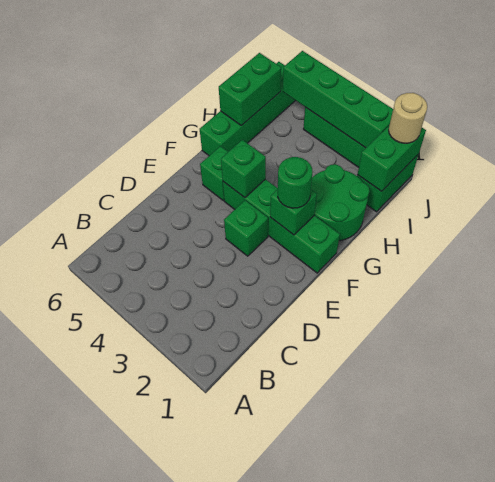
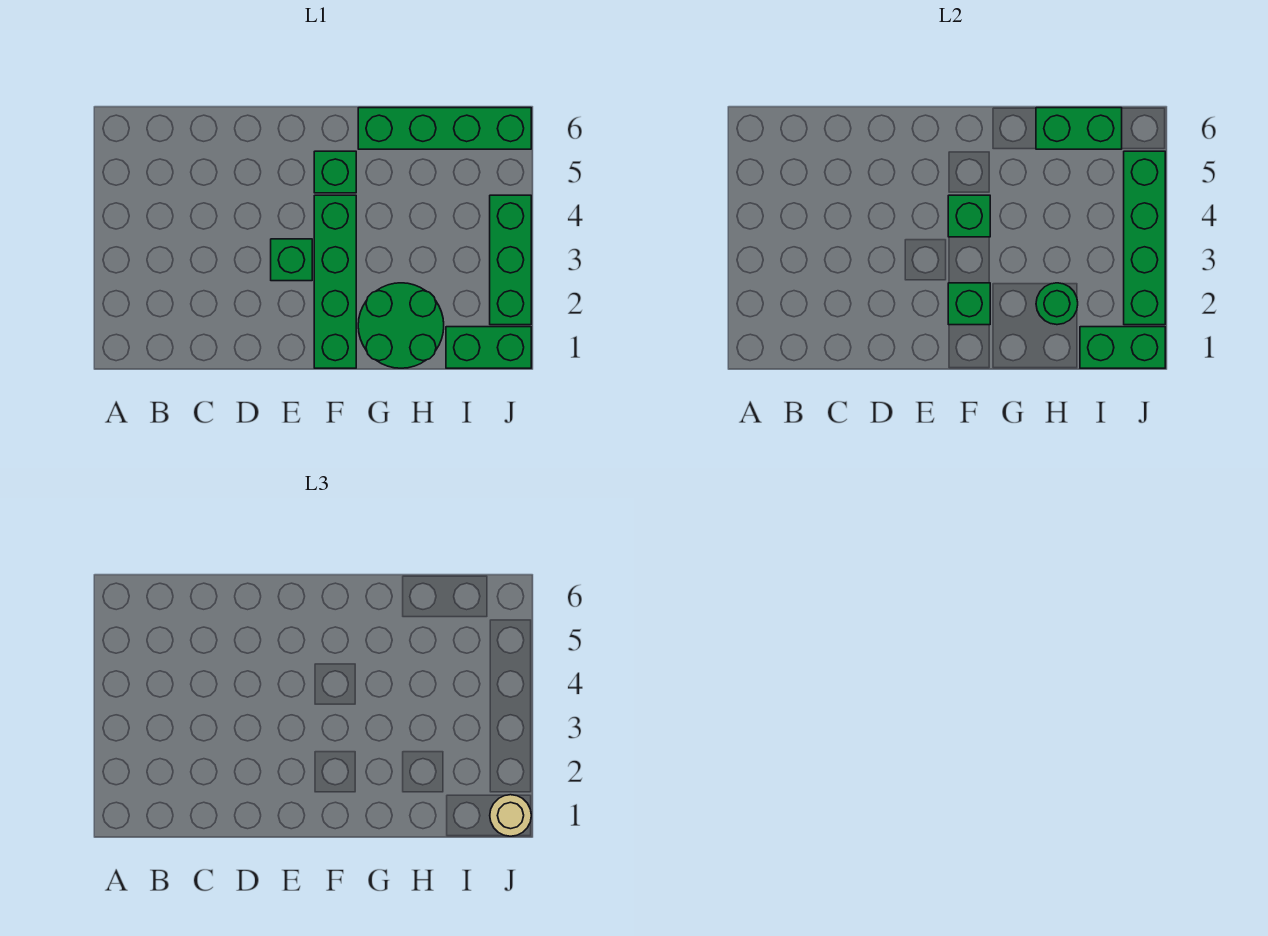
green round brick F2 level 3 -> green round brick H2 level 2

